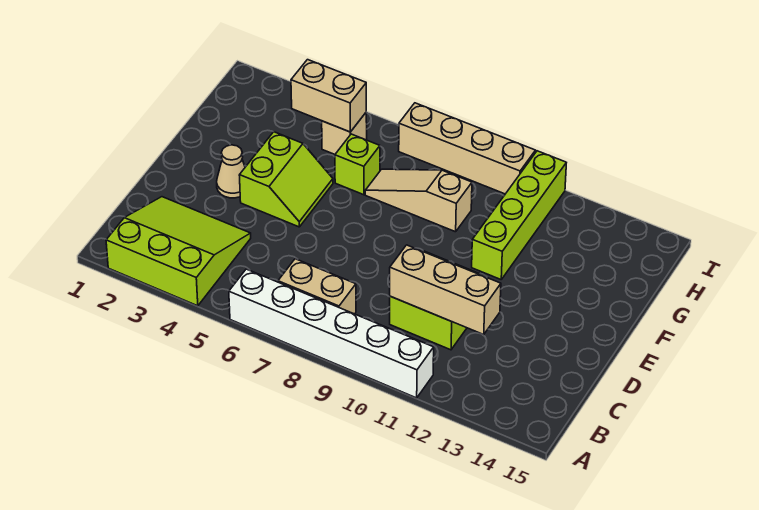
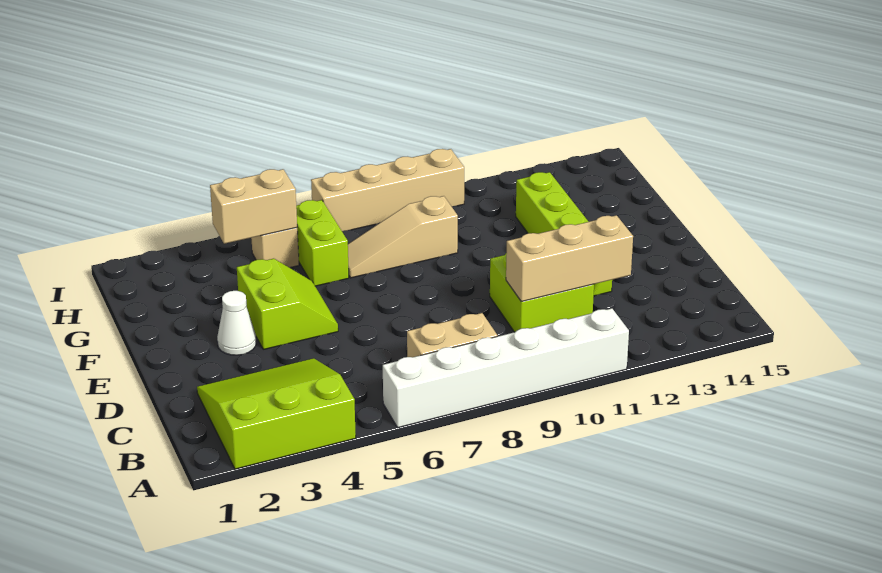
tan cone E3 level 1 -> white cone E3 level 1
lime brick F11:I11 level 1 -> lime brick D12:G12 level 1
lime brick G6 level 1 -> lime brick G6:H6 level 1

